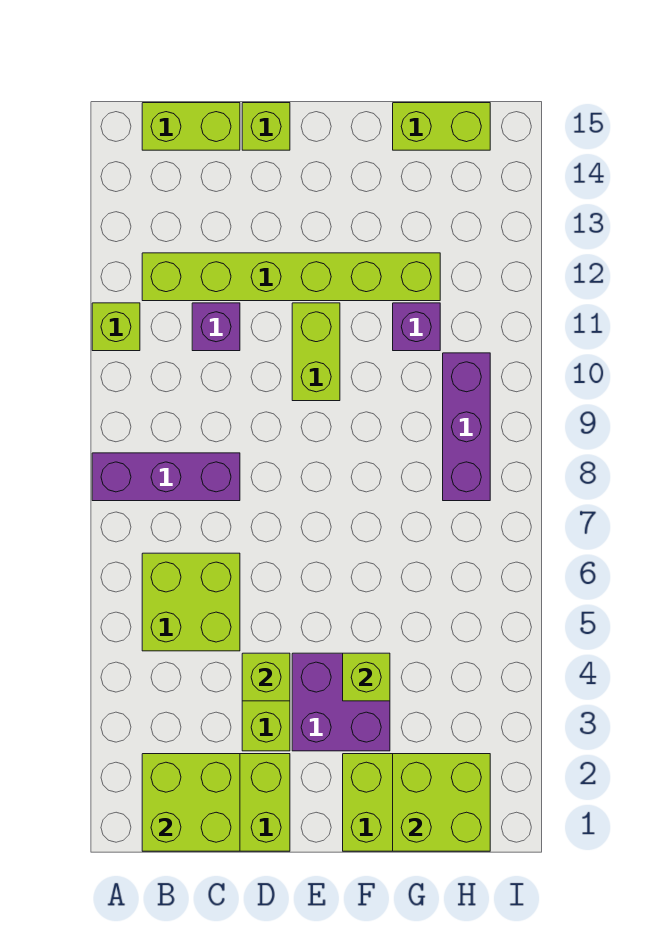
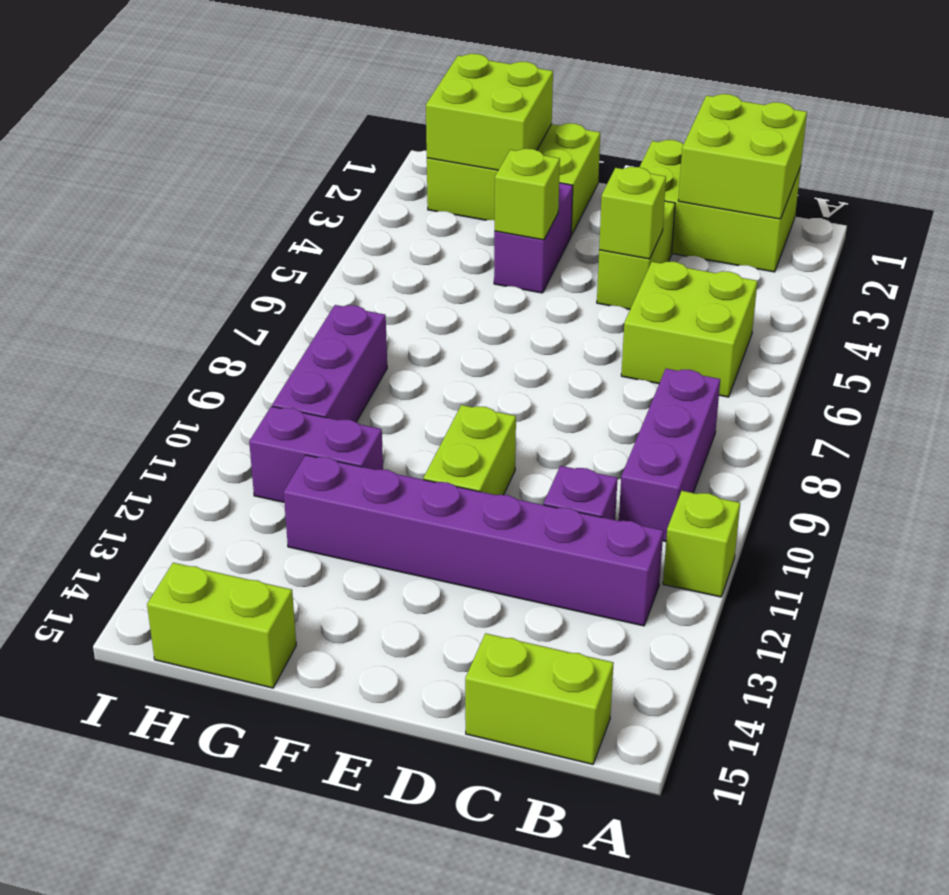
purple brick A8:C8 level 1 -> purple brick B8:B10 level 1
lime brick B12:G12 level 1 -> purple brick B12:G12 level 1
lime brick D15 level 1 -> none
purple brick E3:F4 level 1 -> purple brick F3:F4 level 1
purple brick G11 level 1 -> purple brick G11:H11 level 1

